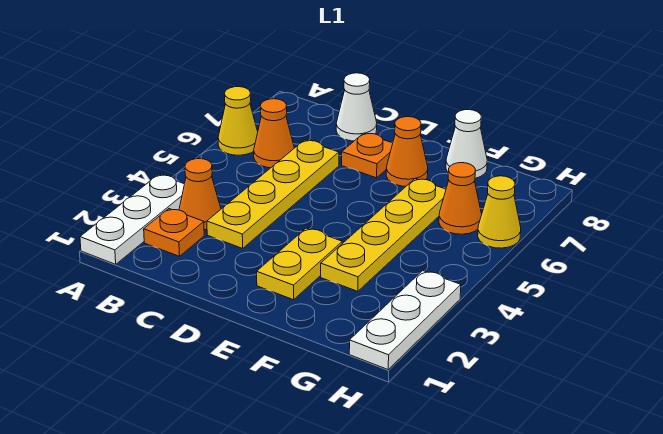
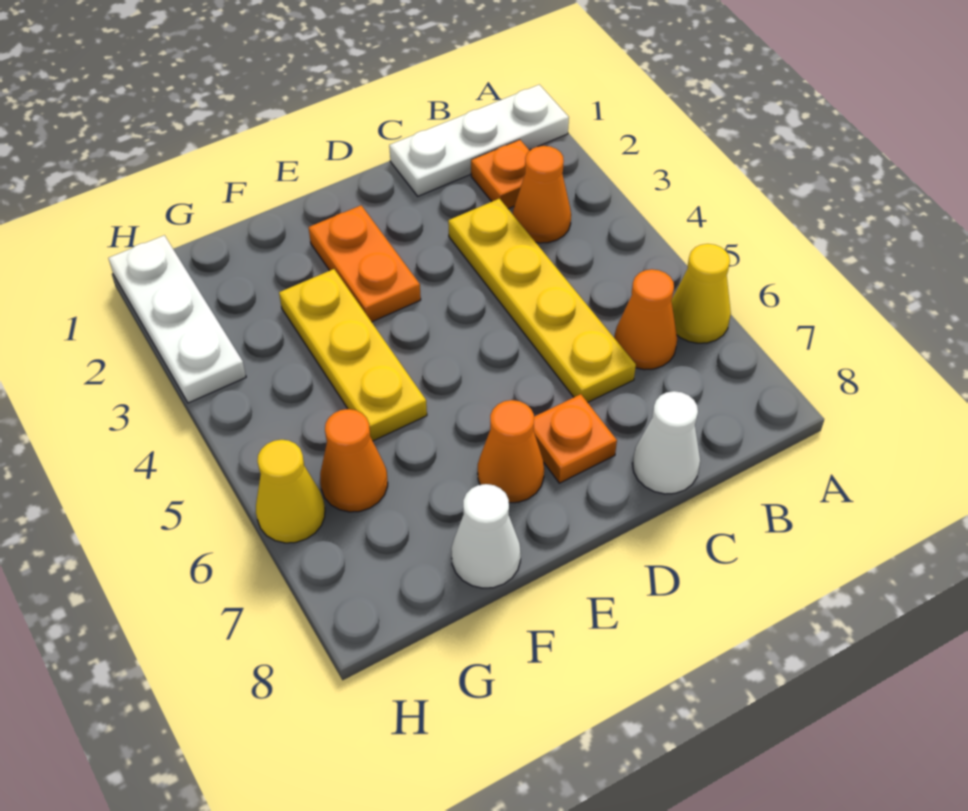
white plate A1:A3 level 1 -> white plate A1:C1 level 1
yellow plate E2:E3 level 1 -> orange plate E2:E3 level 1
yellow plate F3:F6 level 1 -> yellow plate F3:F5 level 1

